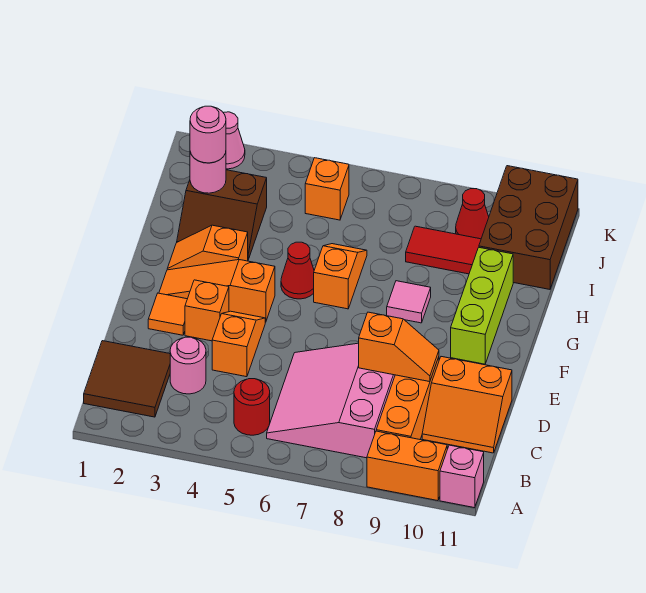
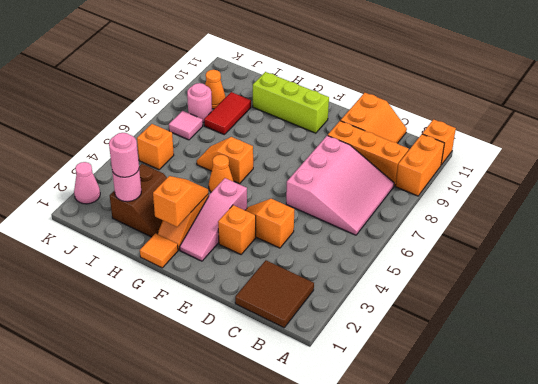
pink brick A11 level 1 -> orange brick A11 level 1
red round brick B5 level 1 -> none
pink slope B6:D8 level 1 top 8 -> pink slope B6:D8 level 1 top D
pink round brick C3 level 1 -> pink round brick J8 level 1
orange slope D8:D9 level 2 top 8 -> orange slope G2:G3 level 2 top 2
orange tile E2 level 1 -> orange tile G1 level 1
orange slope F2:F4 level 1 top 4 -> pink slope F2:F4 level 1 top 4
red cone G5 level 1 -> orange cone G5 level 1
pink tile G8 level 1 -> pink tile J7 level 1
brown brick I10:K11 level 1 -> none
red cone J9 level 1 -> orange cone J9 level 1

